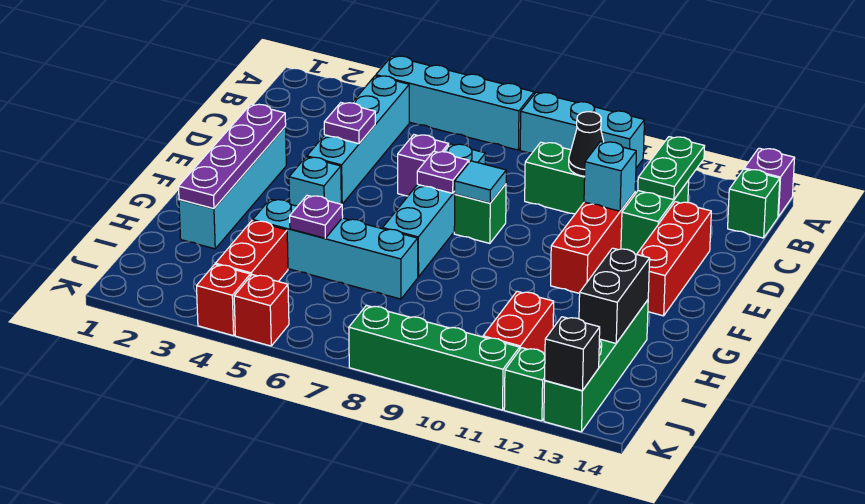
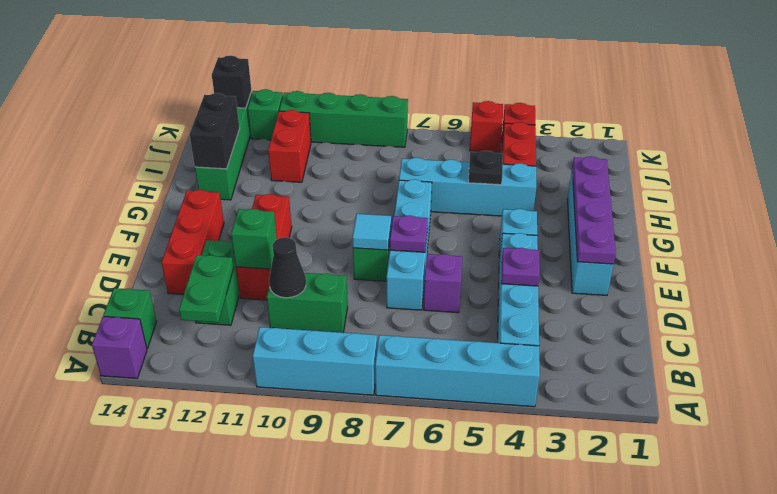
cyan brick D11 level 2 -> green brick D11 level 2
purple plate H5 level 2 -> black plate H5 level 2

